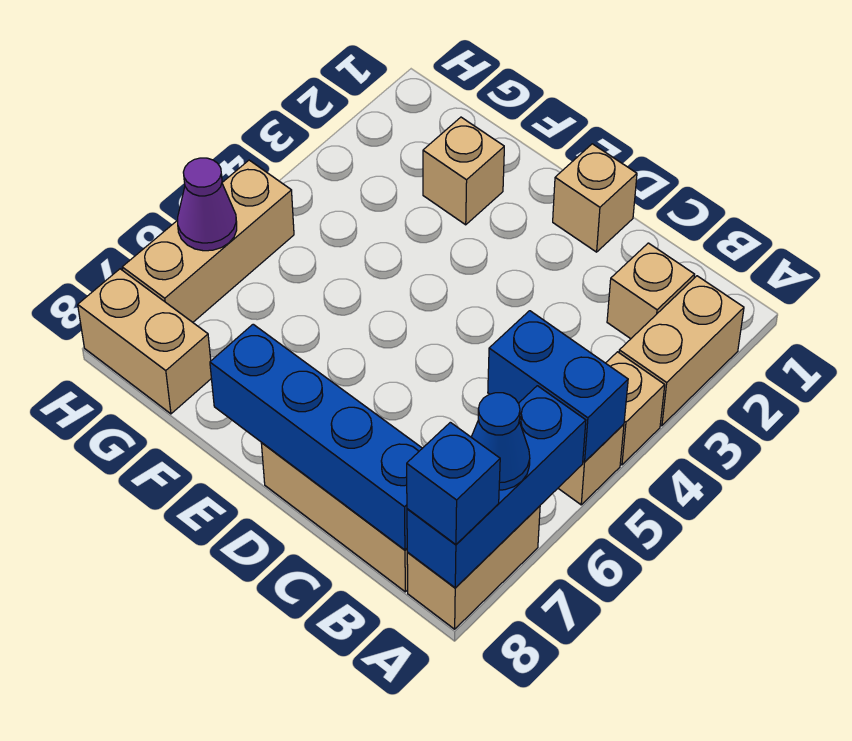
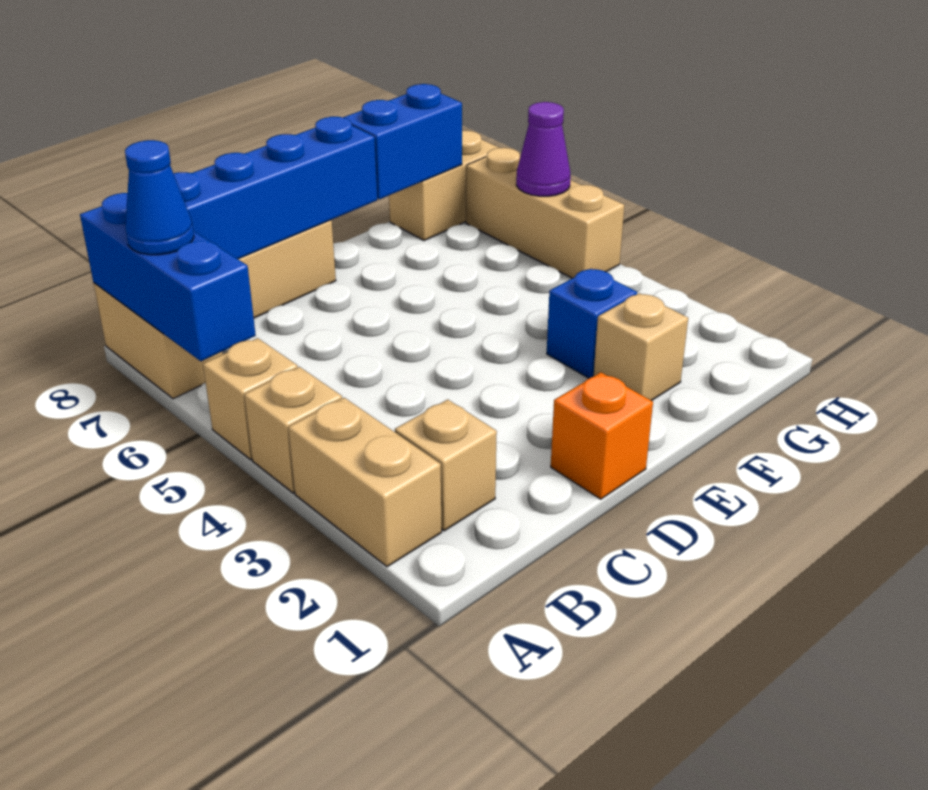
blue brick A5:B5 level 2 -> blue brick F8:G8 level 2
blue brick A8 level 3 -> blue brick F3 level 1
tan brick D1 level 1 -> orange brick D1 level 1

